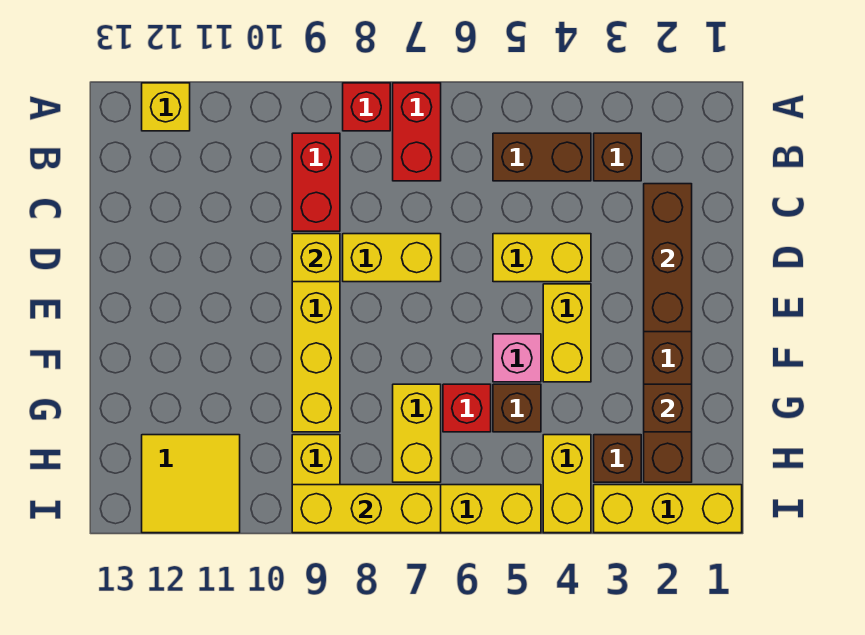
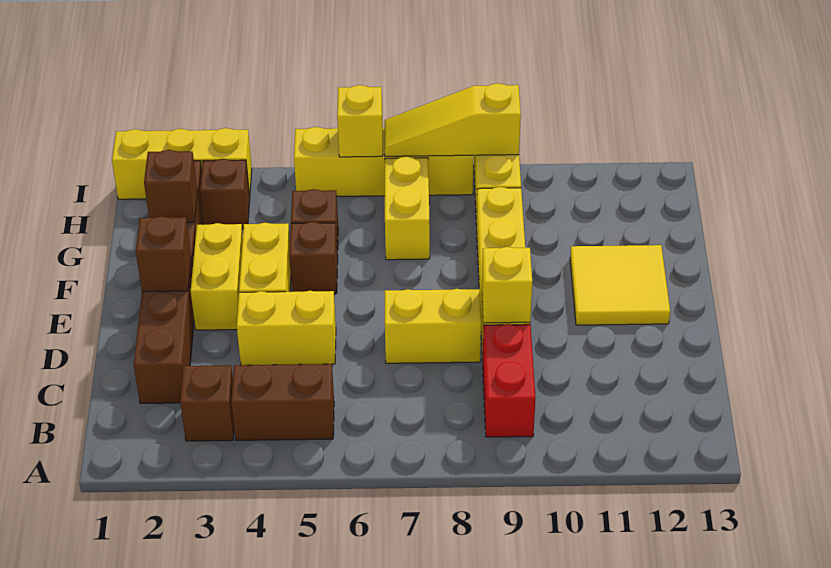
red brick A7:B7 level 1 -> none
red brick A8 level 1 -> none
yellow brick A12 level 1 -> yellow brick I6 level 2
brown brick C2:E2 level 2 -> brown brick E2 level 2
pink brick F5 level 1 -> brown brick F5 level 1
red brick G6 level 1 -> none
yellow brick H4:I4 level 1 -> yellow brick E3:F3 level 1
yellow tile H11:I12 level 1 -> yellow tile E11:F12 level 1
yellow brick I7:I9 level 2 -> yellow slope I7:I9 level 2 top 9

